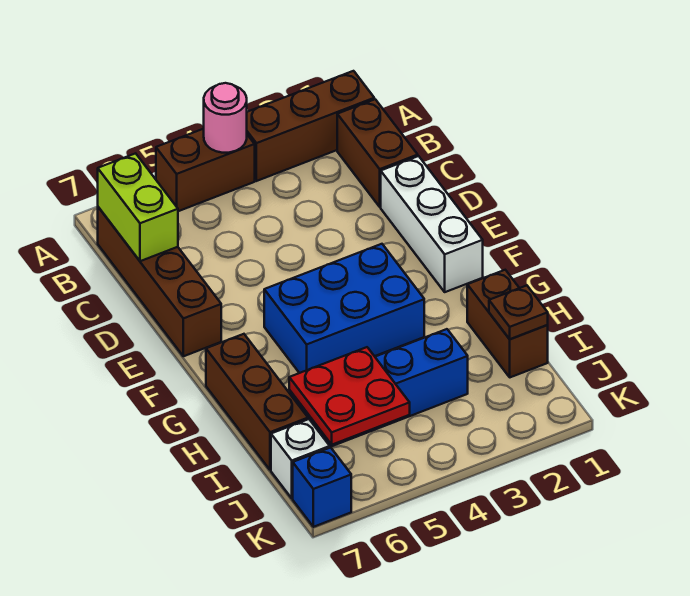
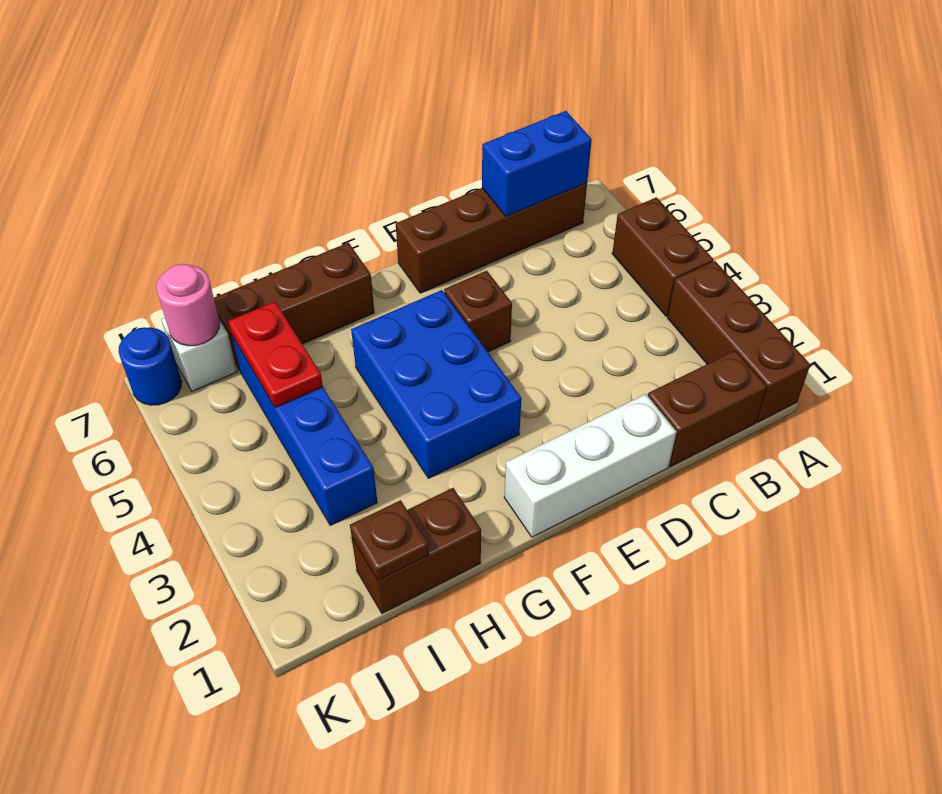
pink round brick A4 level 2 -> pink round brick J7 level 2
lime brick B7:C7 level 2 -> blue brick B7:C7 level 2
none -> brown brick E5 level 1
red plate I5:J6 level 2 -> red plate I5:I6 level 2
blue brick K7 level 1 -> blue round brick K7 level 1

